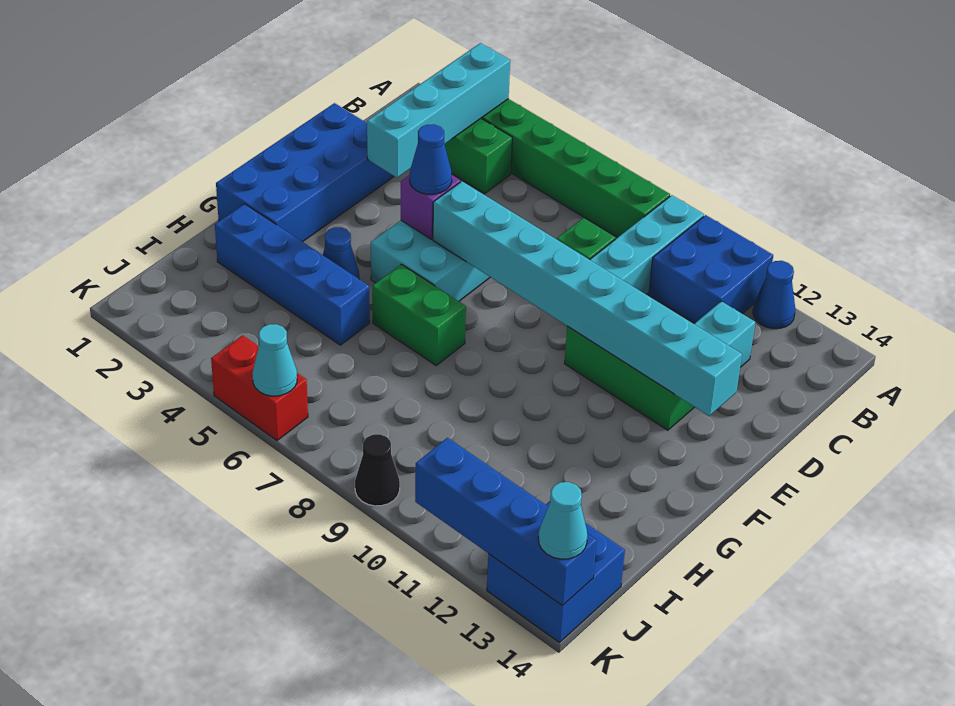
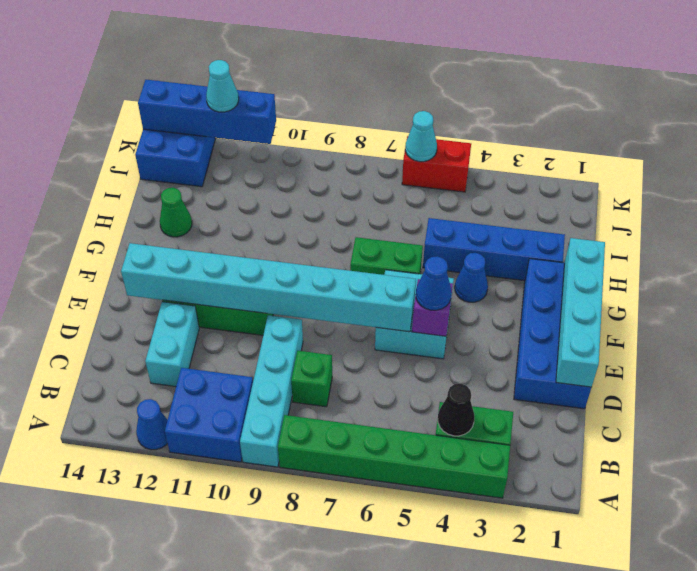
cyan brick A3:D3 level 2 -> cyan brick D1:G1 level 2
none -> green cone H13 level 1
black cone K9 level 1 -> black cone B4 level 2
cyan cone K14 level 3 -> cyan cone K12 level 3

